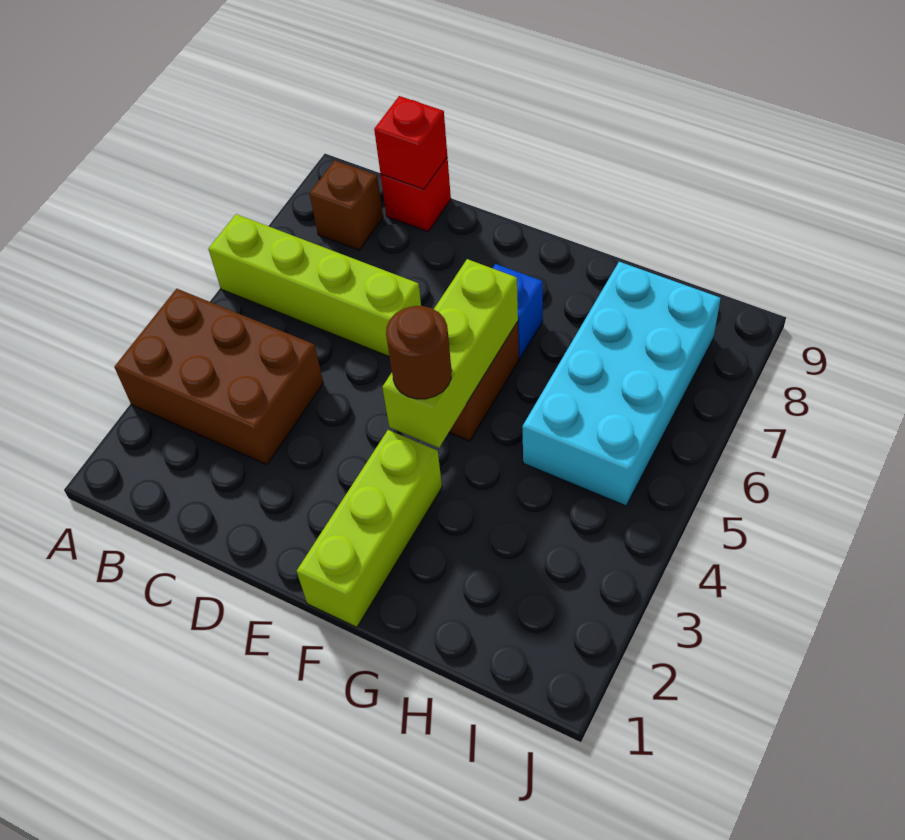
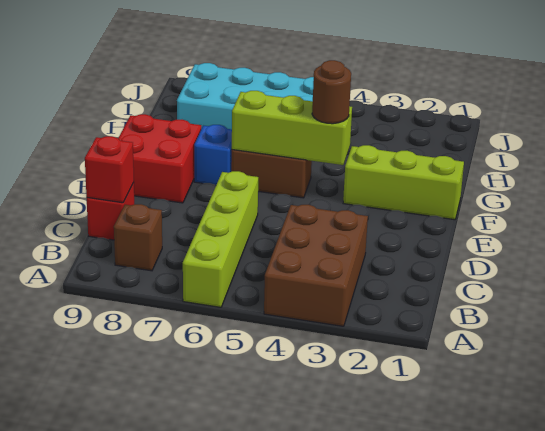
none -> red brick E8:F9 level 1

